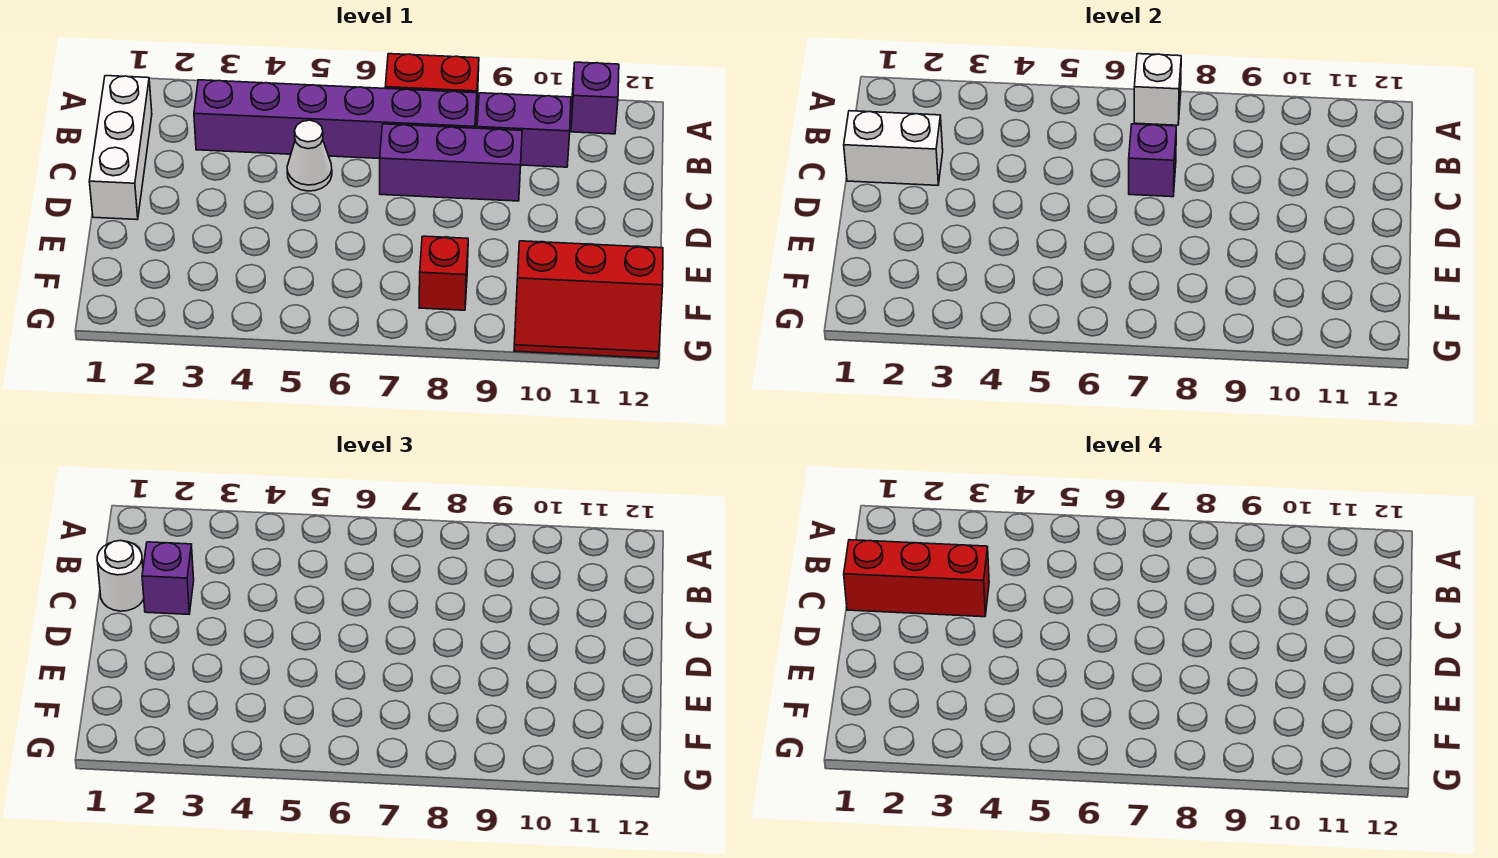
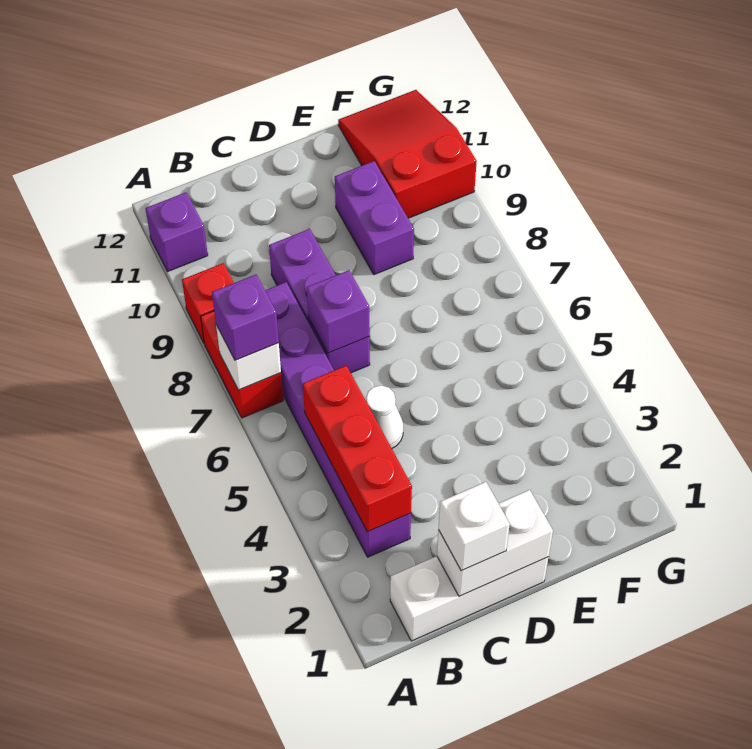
purple brick B9:B10 level 1 -> purple brick E9:E10 level 1
white brick C1:C2 level 2 -> white brick C1:D1 level 2
white round brick C1 level 3 -> white brick C1 level 3
red brick C1:C3 level 4 -> red brick B3:B5 level 2
purple brick C2 level 3 -> purple brick A7 level 3
red brick F8 level 1 -> red brick A9 level 1
red slope F10:G12 level 1 top F -> red slope F10:G12 level 1 top 10

